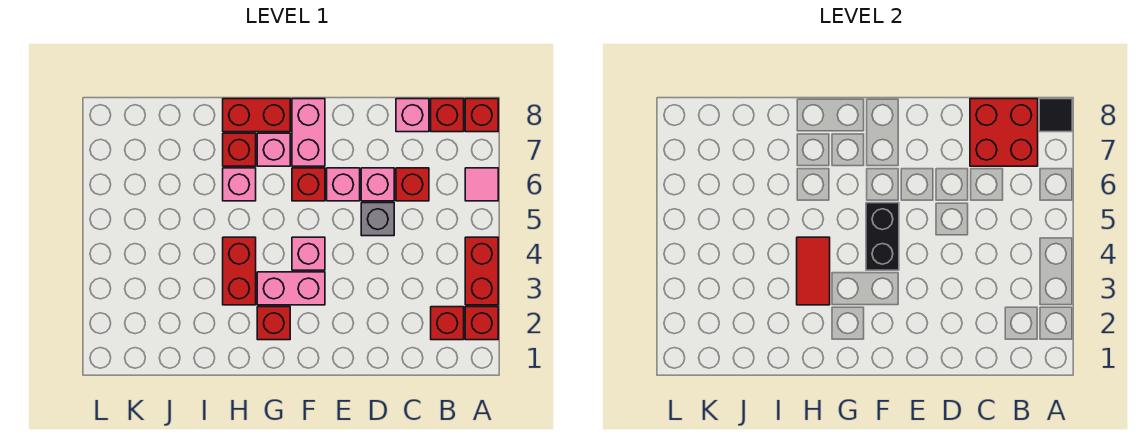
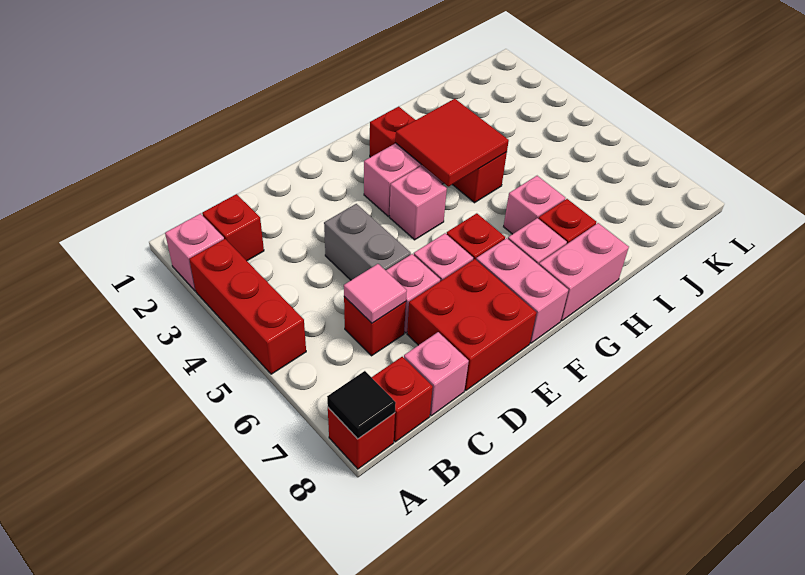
red brick A2 level 1 -> pink brick A2 level 1
red brick A3:A4 level 1 -> red brick A3:A5 level 1
pink tile A6 level 1 -> pink tile C6 level 2
red brick B7:C8 level 2 -> red brick D7:E8 level 1
grey brick D5 level 1 -> grey brick D4:D5 level 1
black brick F4:F5 level 2 -> none
red brick G8:H8 level 1 -> pink brick G8:H8 level 1
red tile H3:H4 level 2 -> red tile G3:H4 level 2

